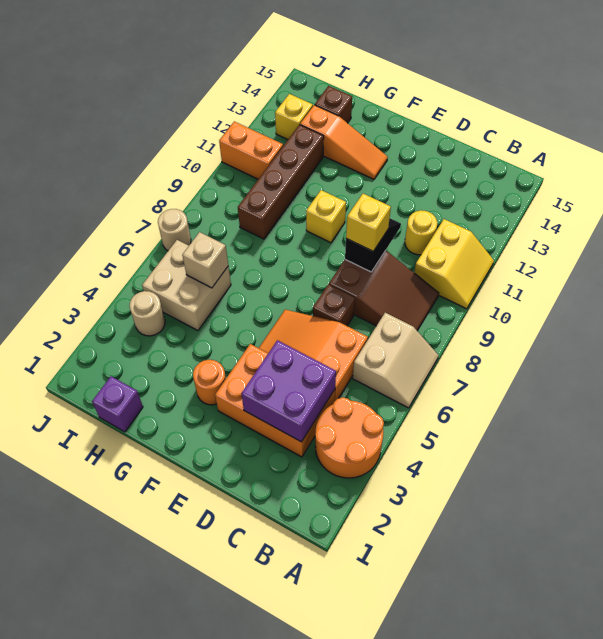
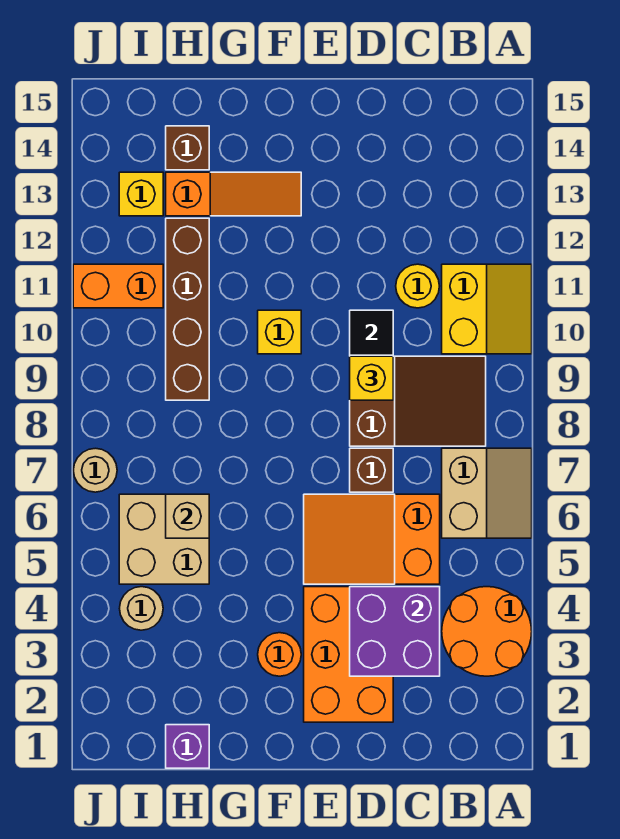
orange brick C3:E4 level 1 -> orange brick D2:E4 level 1

